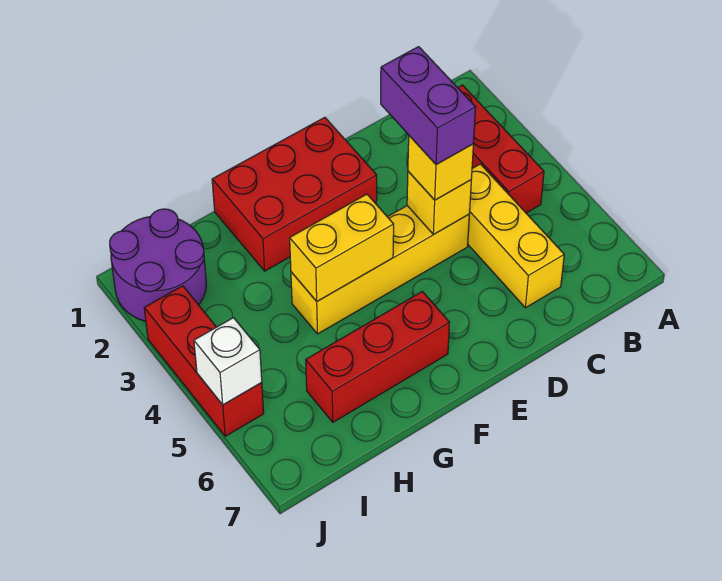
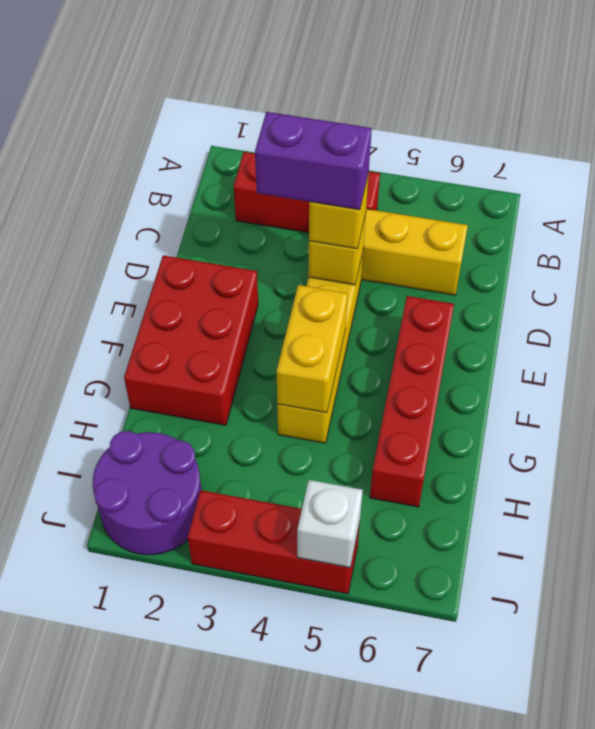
red brick F6:H6 level 1 -> red brick E6:H6 level 1

